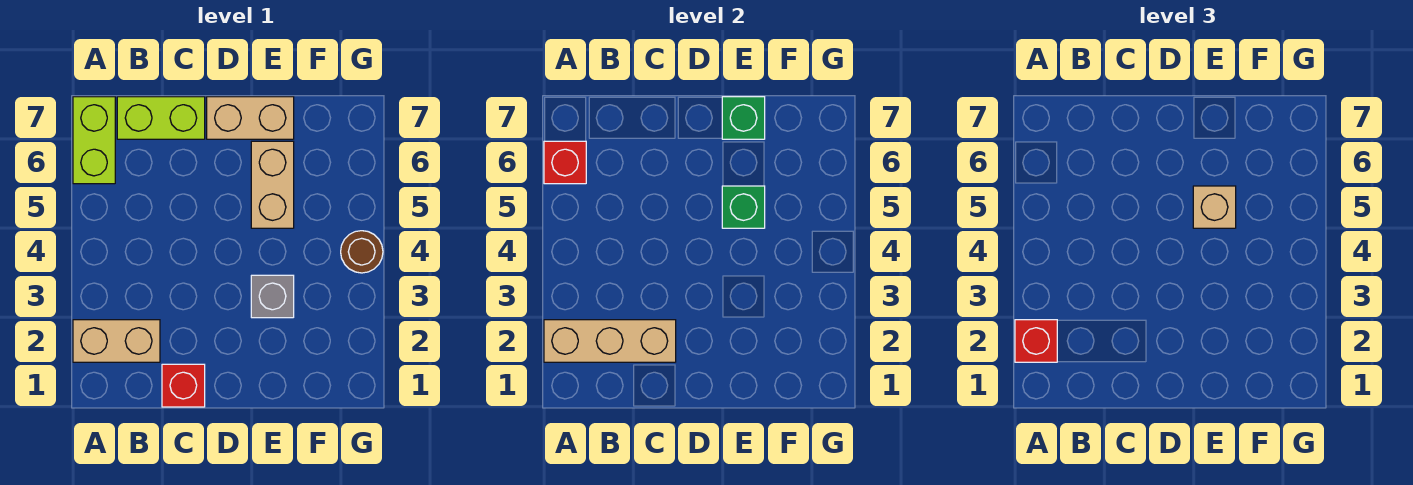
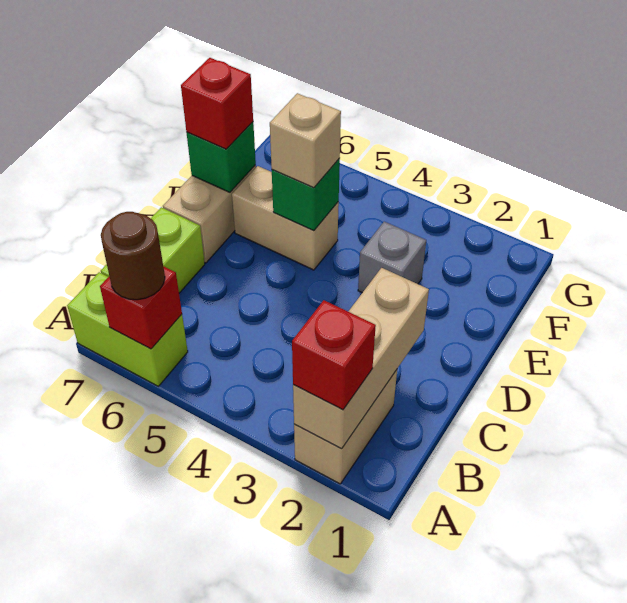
red brick C1 level 1 -> red brick E7 level 3
brown round brick G4 level 1 -> brown round brick A6 level 3

